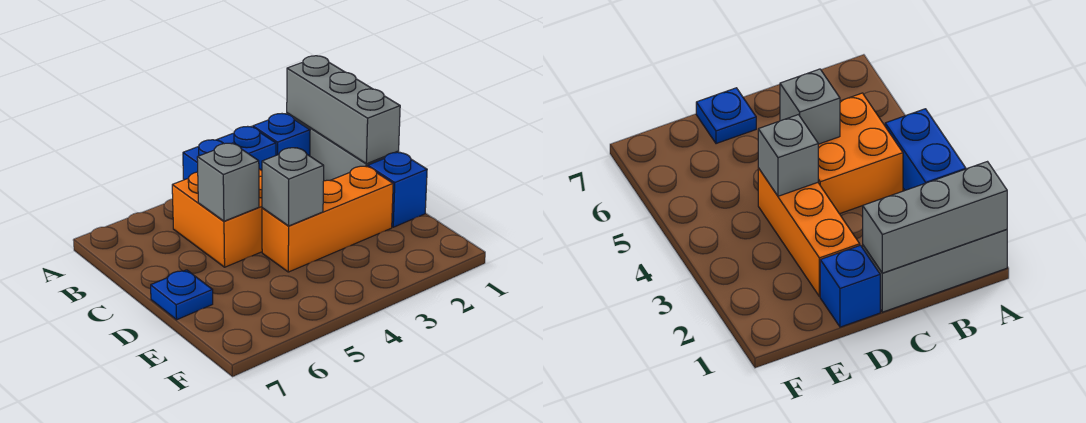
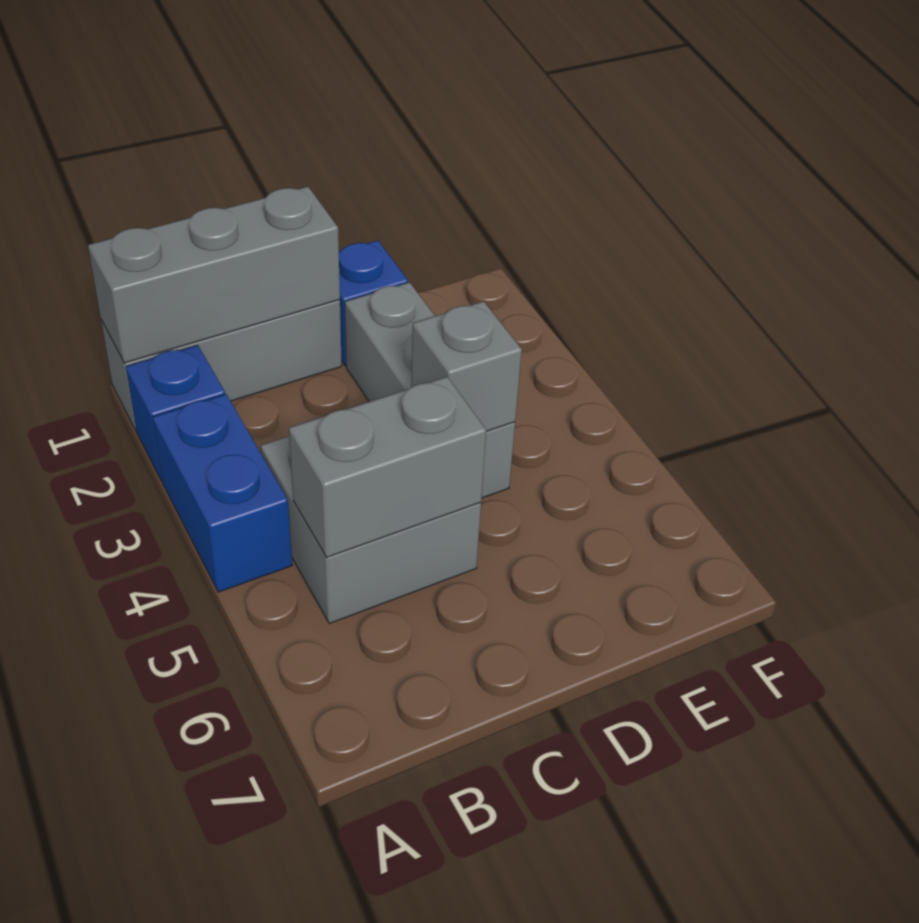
orange brick B4:C5 level 1 -> grey brick B4:C5 level 1
grey brick C5 level 2 -> grey brick B5:C5 level 2
orange brick D2:D4 level 1 -> grey brick D2:D4 level 1
blue plate D7 level 1 -> none

